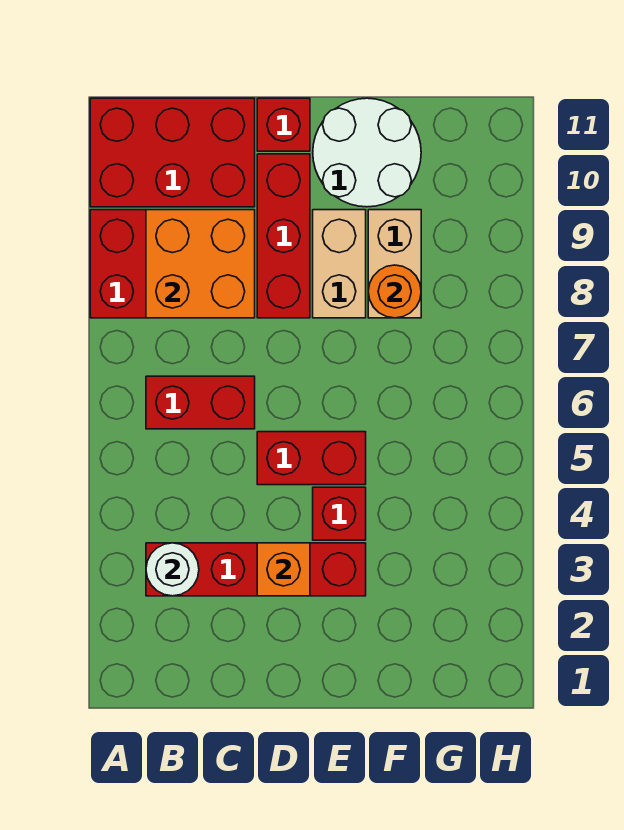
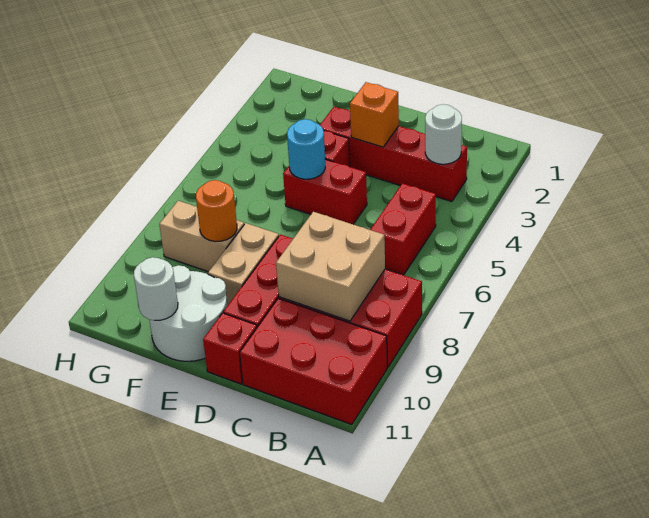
red brick B6:C6 level 1 -> red brick B5:B6 level 1
orange brick B8:C9 level 2 -> tan brick B8:C9 level 2
none -> cyan round brick E5 level 2
tan brick F8:F9 level 1 -> tan brick F8:G8 level 1
none -> white round brick F11 level 2

